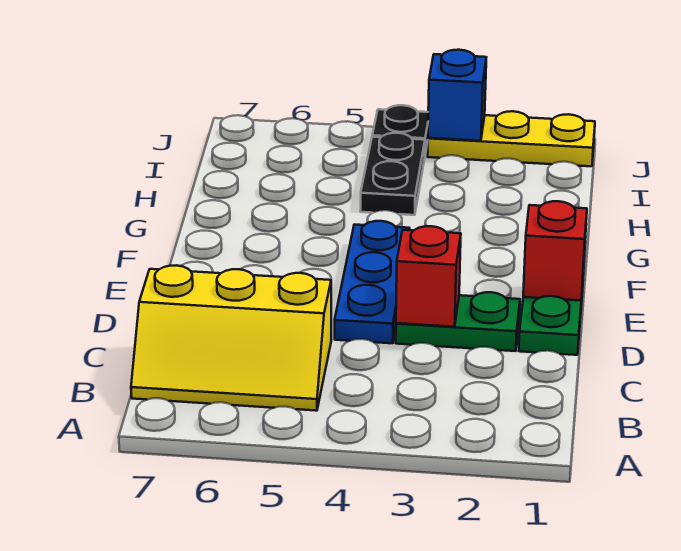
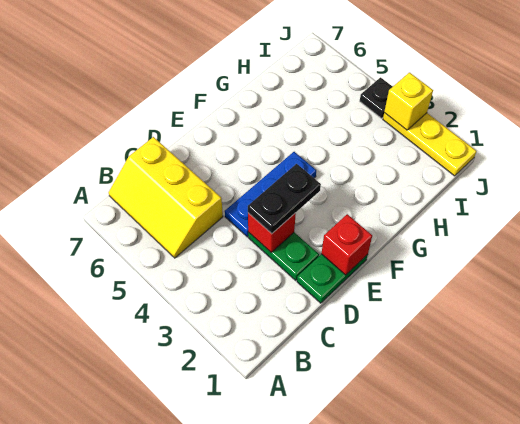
black plate H4:I4 level 1 -> black plate D3:E3 level 3
blue brick J3 level 2 -> yellow brick J3 level 2

